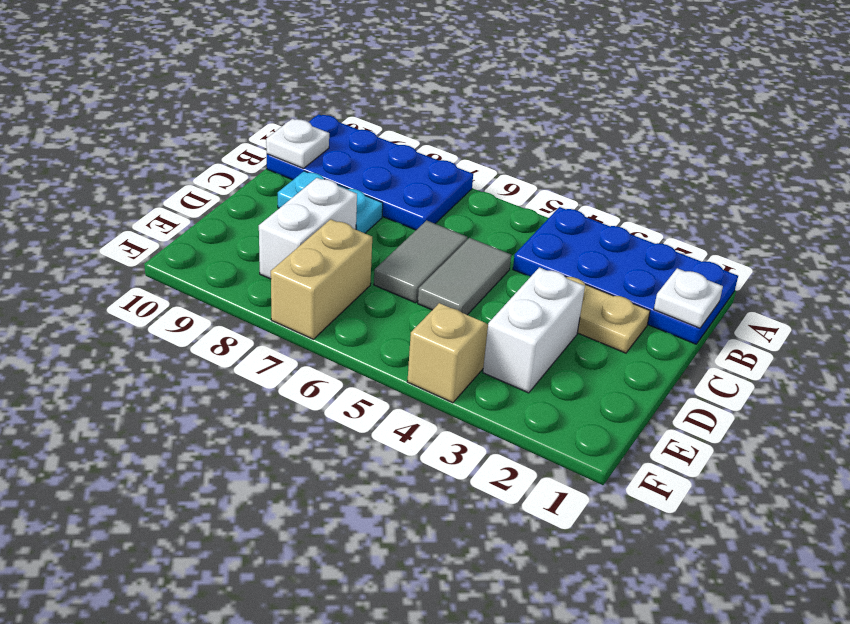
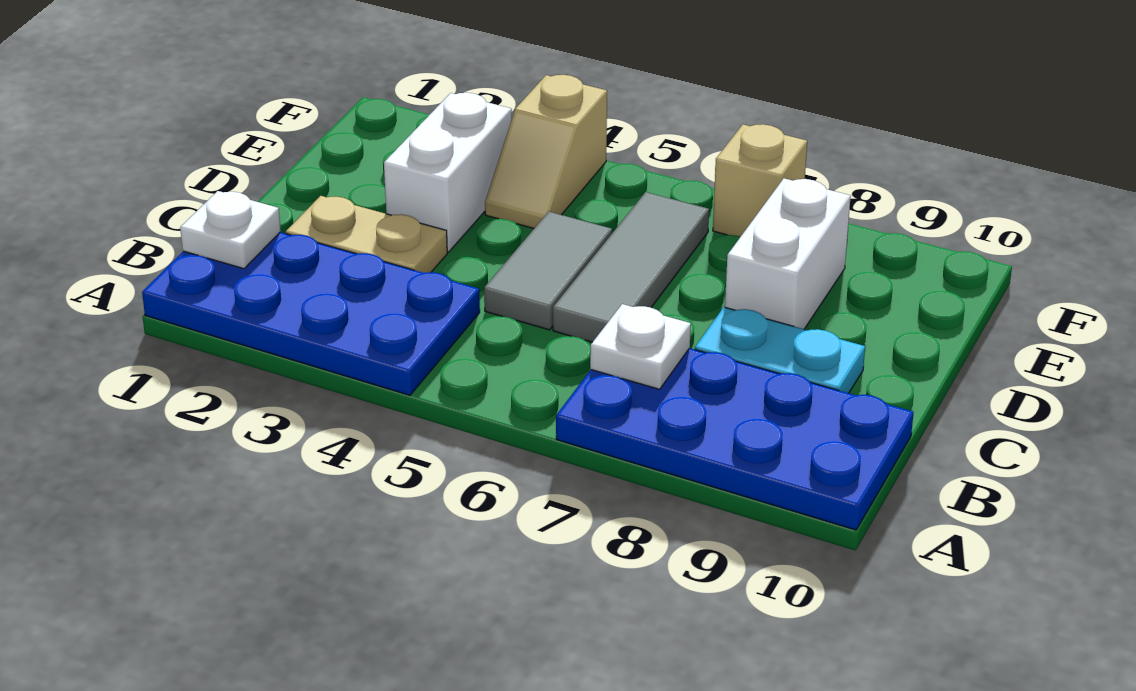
white plate B10 level 2 -> white plate B7 level 2
grey tile C6:D6 level 1 -> grey tile C6:E6 level 1
tan brick E7:F7 level 1 -> tan brick F7 level 1

